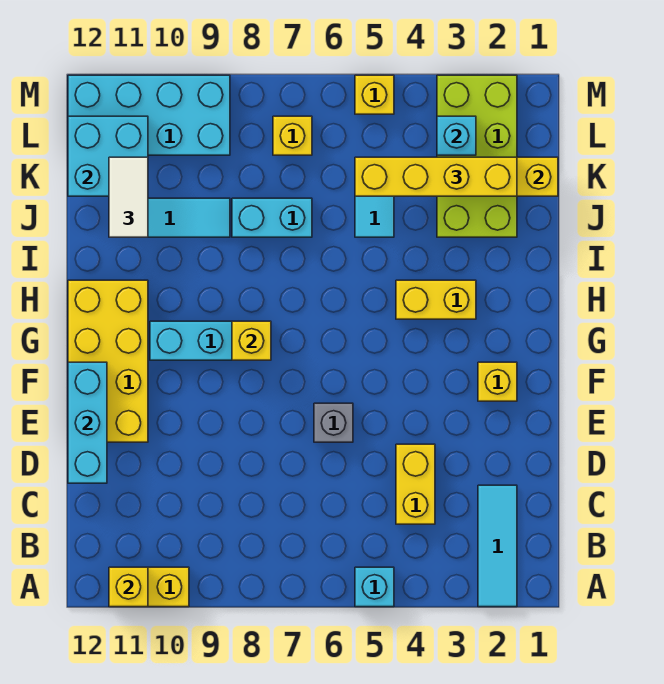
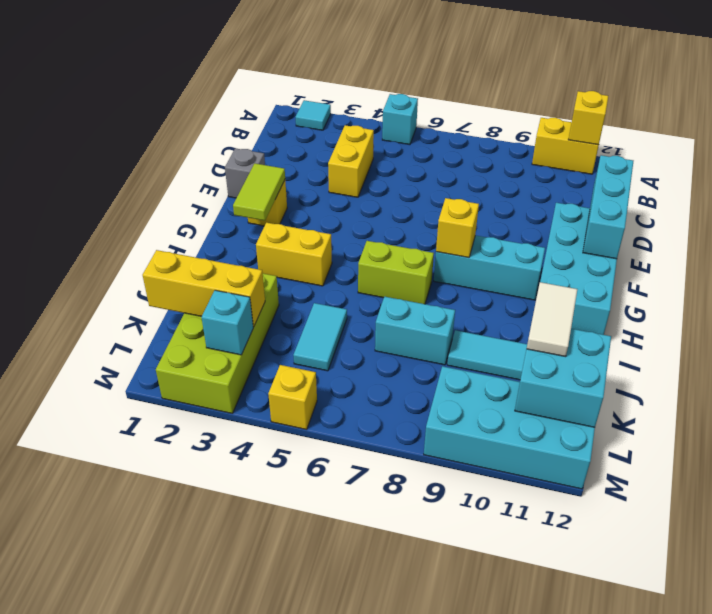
cyan tile A2:C2 level 1 -> cyan tile A2 level 1
grey brick E6 level 1 -> grey brick E1 level 1
yellow brick E11:H12 level 1 -> cyan brick E11:H12 level 1
none -> lime tile F2:G2 level 2
none -> lime brick H6:H7 level 1
yellow brick K2:K5 level 3 -> none
yellow brick L7 level 1 -> none

